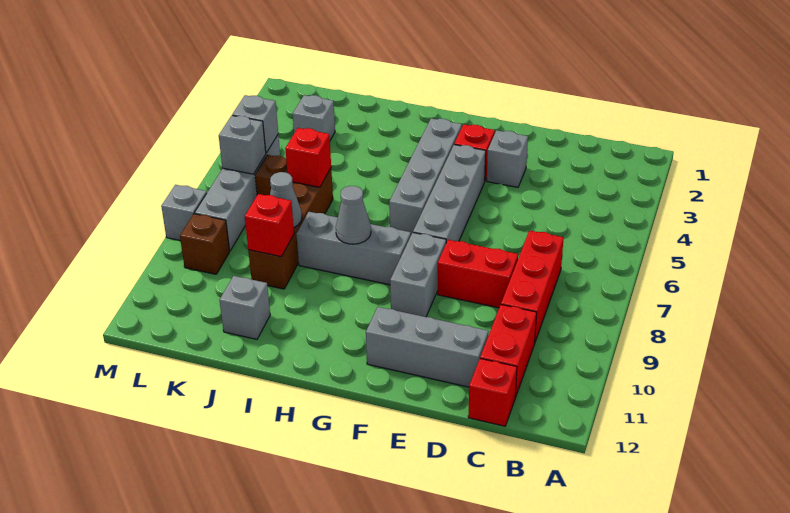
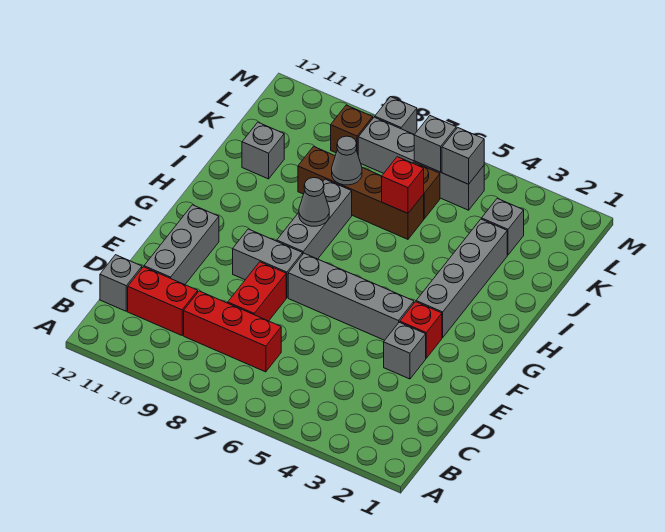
red brick C12 level 1 -> grey brick C12 level 1
grey brick G3:G6 level 1 -> grey brick G3:J3 level 1
red brick J9 level 2 -> none

